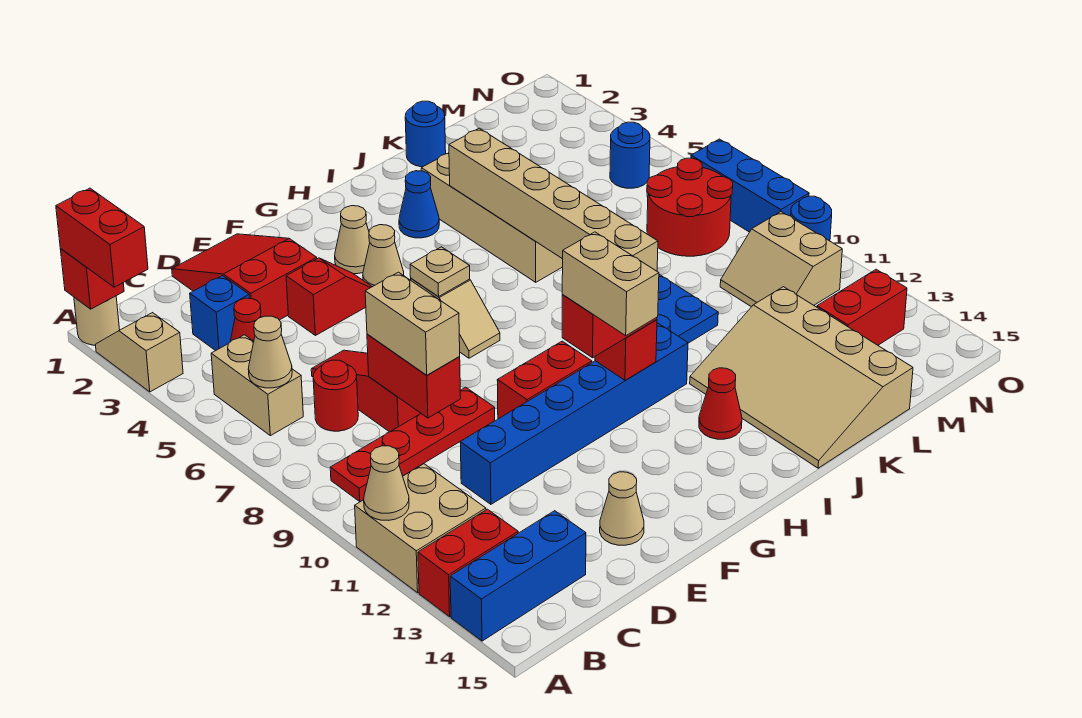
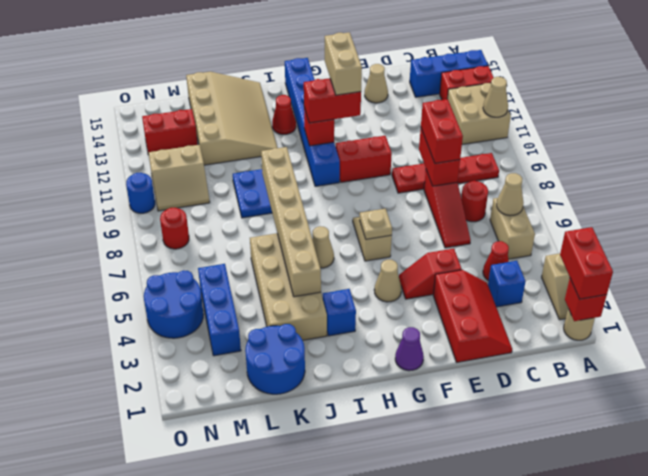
red slope D1:E3 level 1 top 3 -> red slope D1:E3 level 1 top E
tan brick D8:D9 level 3 -> red brick D8:D9 level 3
blue brick D11:I11 level 1 -> blue brick H10:H15 level 1
none -> purple cone G1 level 1
tan cone G3 level 1 -> tan cone I6 level 1
blue cone I3 level 1 -> blue brick I3 level 1
blue round brick K1 level 1 -> blue round brick K1:L2 level 1
red round brick M7:N8 level 1 -> red round brick N8 level 1
tan slope M10:N11 level 1 top N -> tan slope M10:N11 level 1 top 11
blue round brick N5 level 1 -> blue round brick N4:O5 level 1
blue brick O7:O9 level 1 -> blue brick M3:M5 level 1

